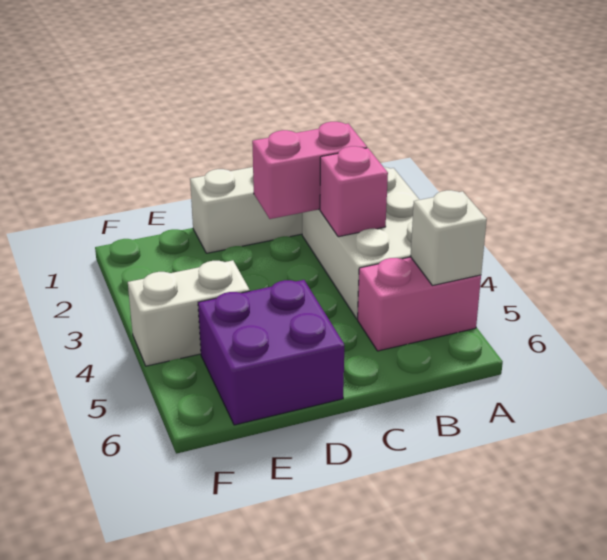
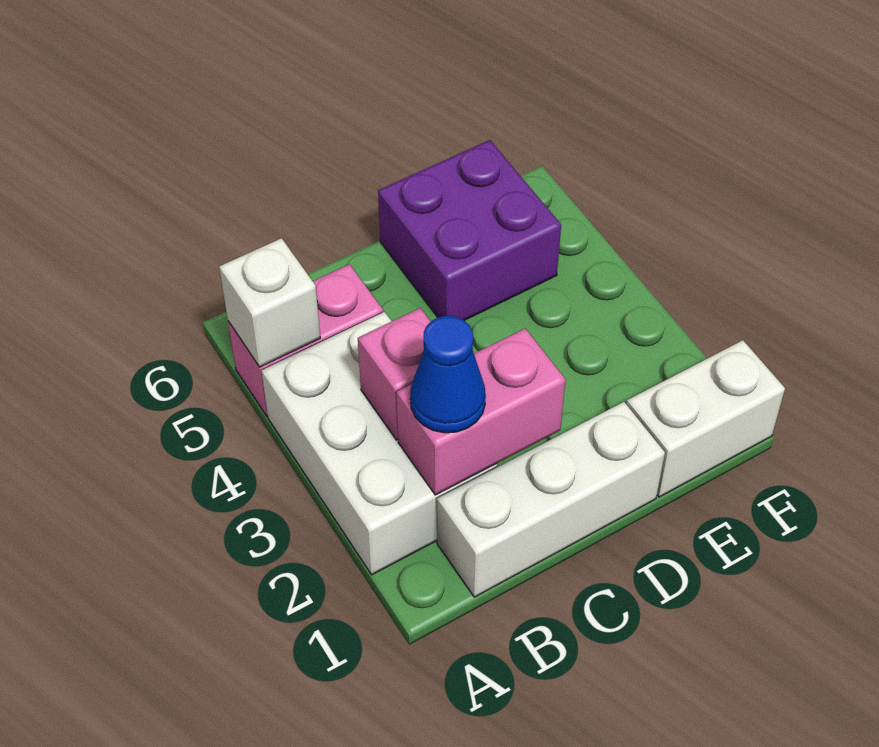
none -> blue cone B2 level 3
white brick E4:F4 level 1 -> white brick E1:F1 level 1

